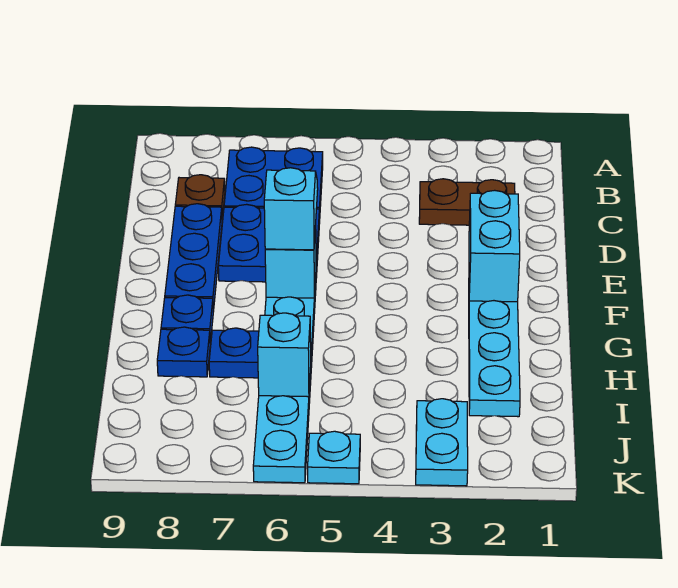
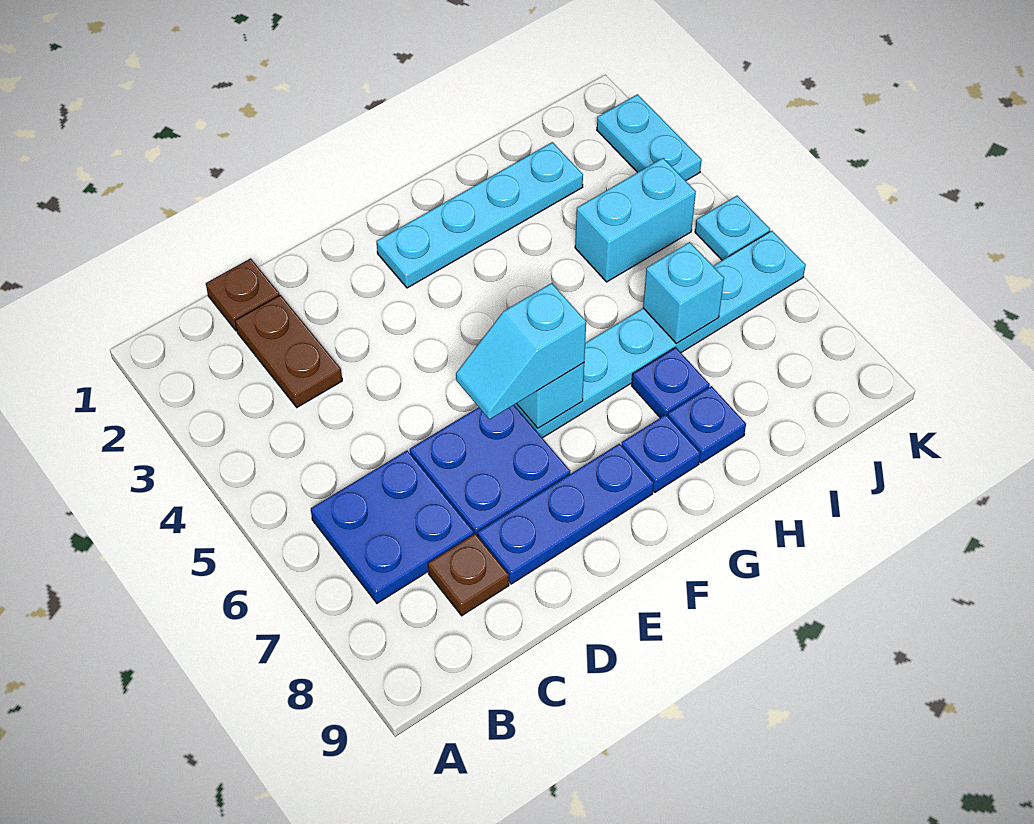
none -> brown plate C1 level 1
cyan brick E2:F2 level 2 -> cyan brick I4:J4 level 1
cyan plate J3:K3 level 1 -> cyan plate K2:K3 level 1

